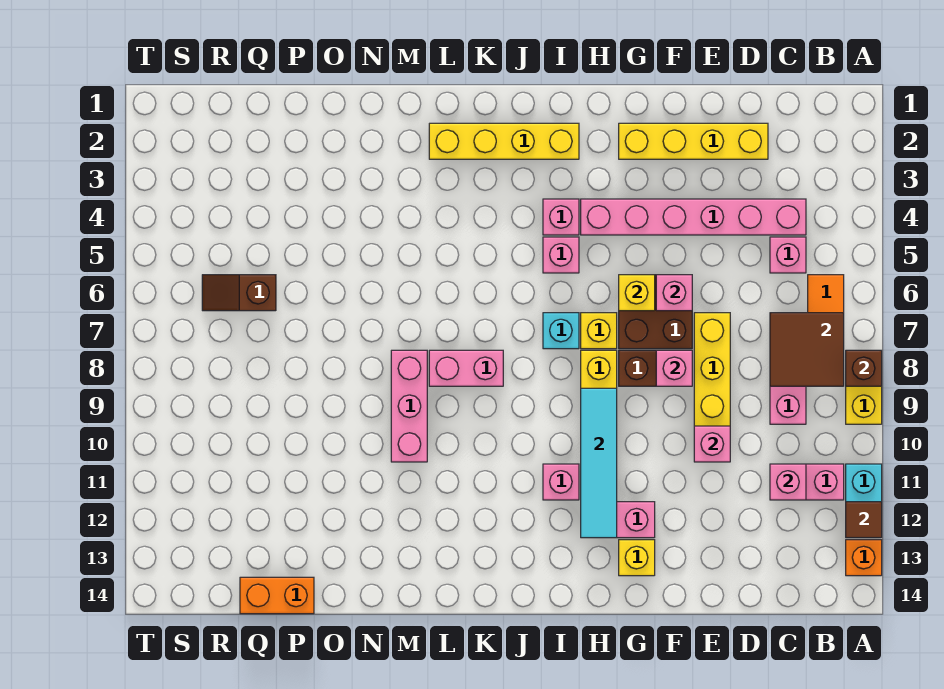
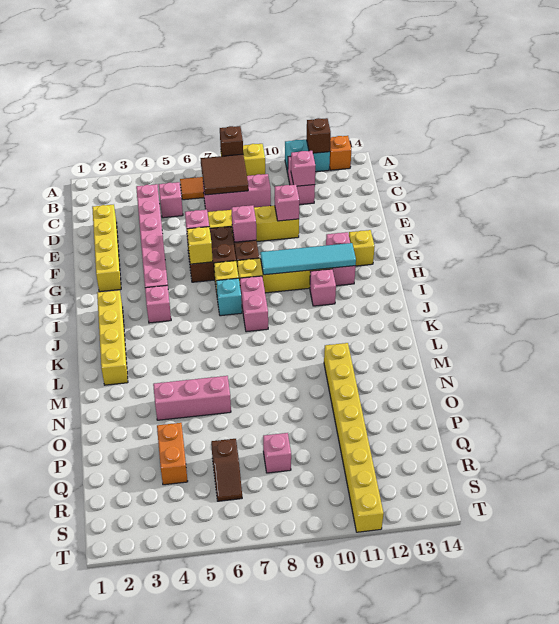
brown tile A12 level 2 -> brown brick A12 level 2
pink brick I5 level 1 -> pink brick Q8 level 1
pink brick K8:L8 level 1 -> pink brick I8:J8 level 1
pink brick M8:M10 level 1 -> pink brick N4:N6 level 1
none -> yellow brick M11:T11 level 1
orange brick P14:Q14 level 1 -> orange brick P4:Q4 level 1

